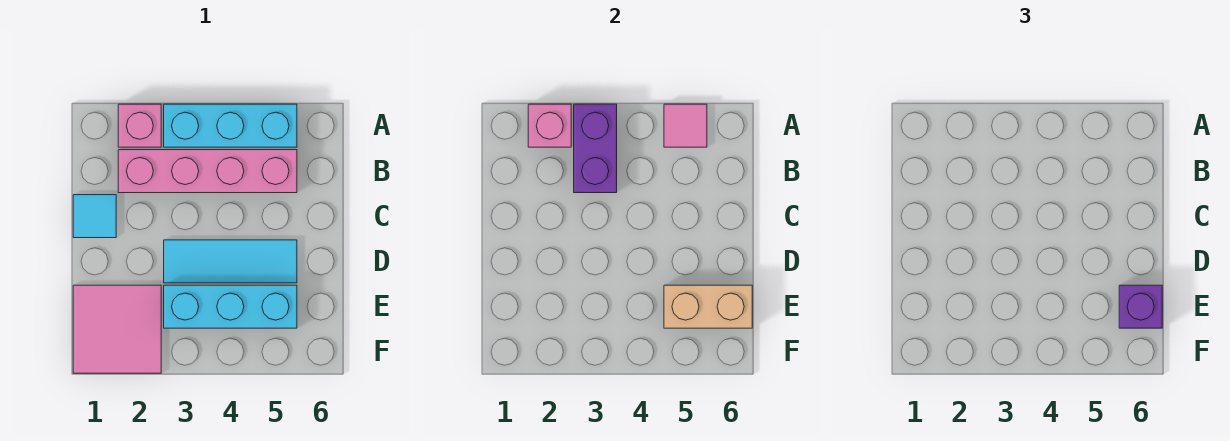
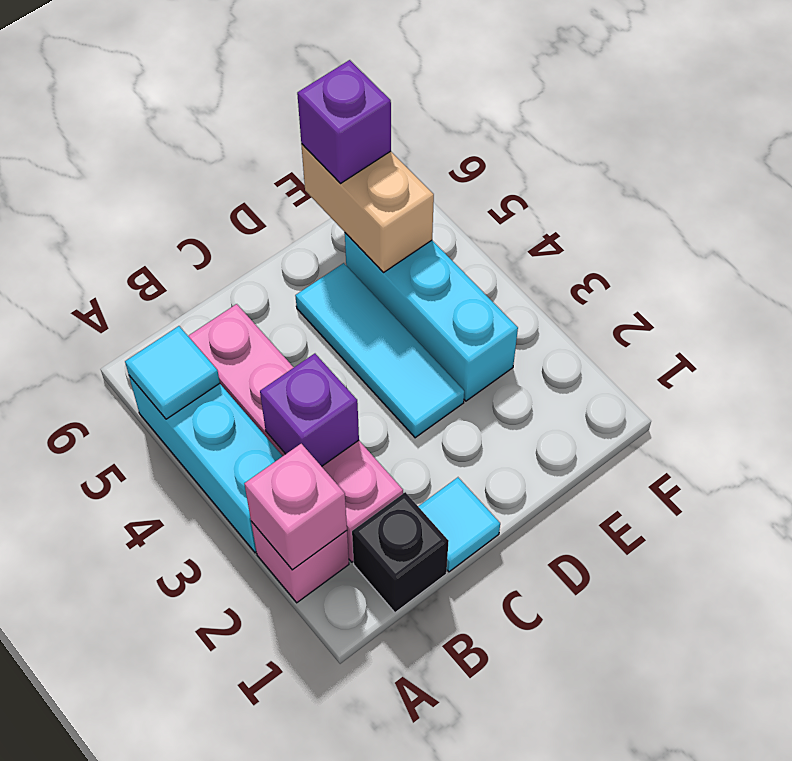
purple brick A3:B3 level 2 -> purple brick B3 level 2
pink tile A5 level 2 -> cyan tile A5 level 2
none -> black brick B1 level 1
pink tile E1:F2 level 1 -> none

